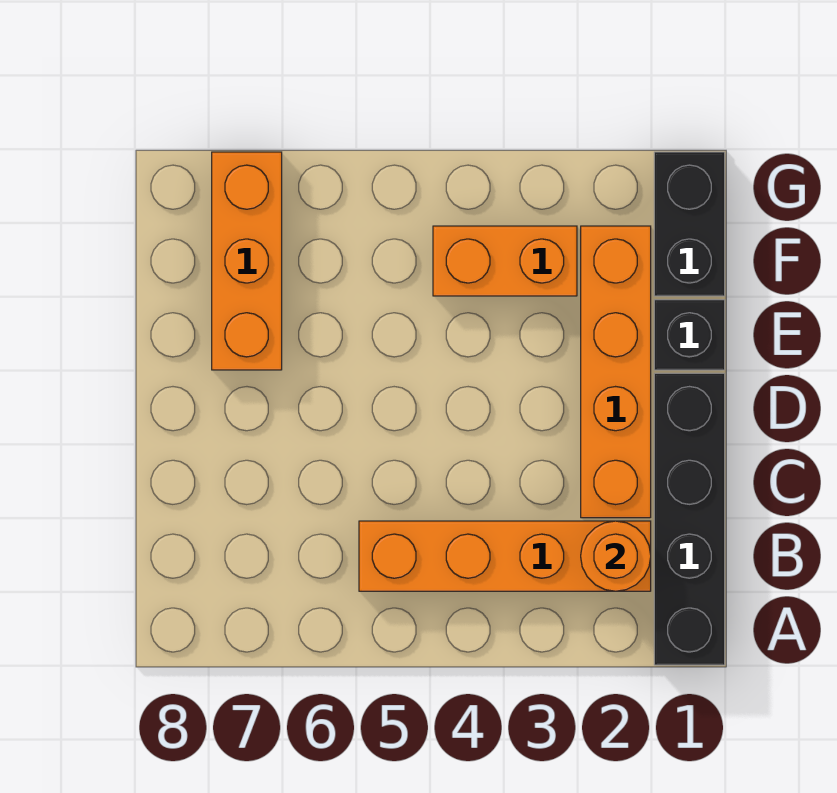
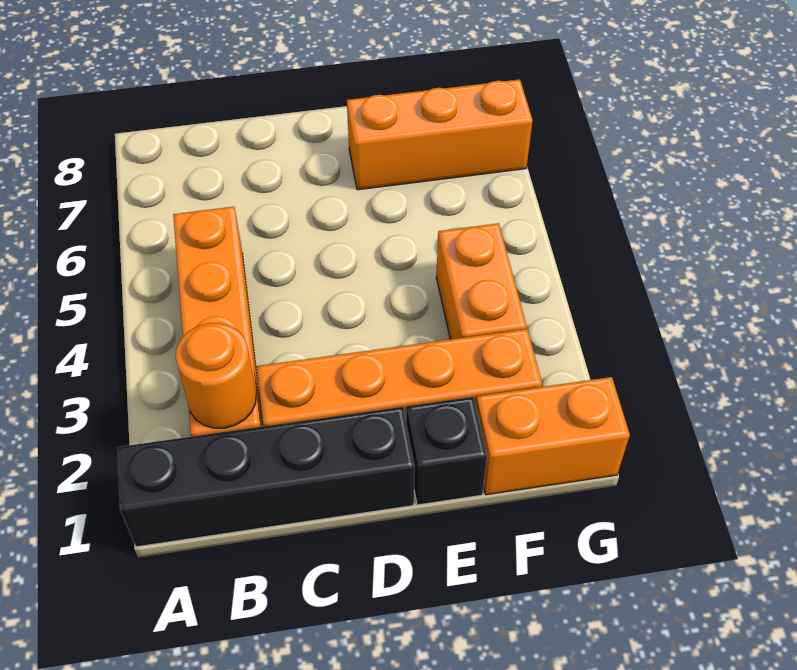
black brick F1:G1 level 1 -> orange brick F1:G1 level 1

